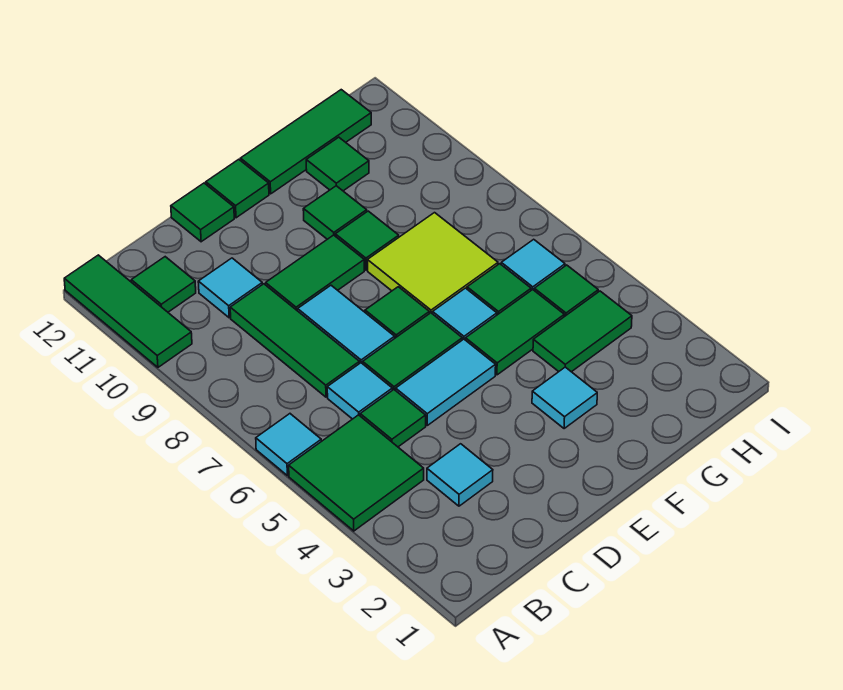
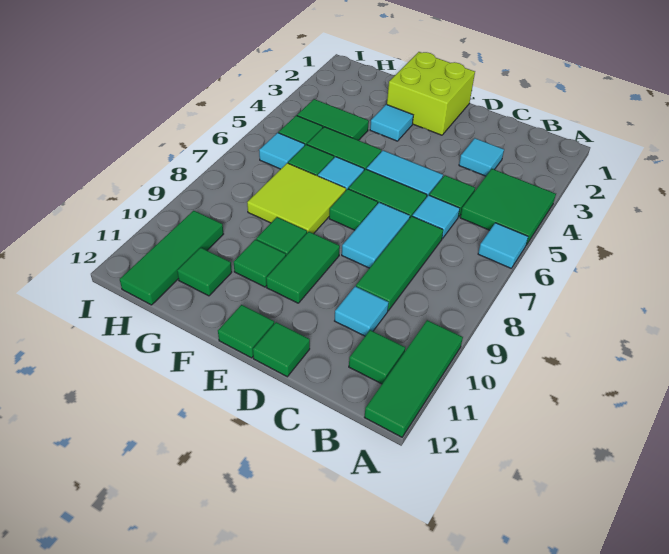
green tile D9:E9 level 1 -> green tile E9:E10 level 1
none -> lime brick E1:F2 level 1
green tile F12:H12 level 1 -> green tile H10:H12 level 1

